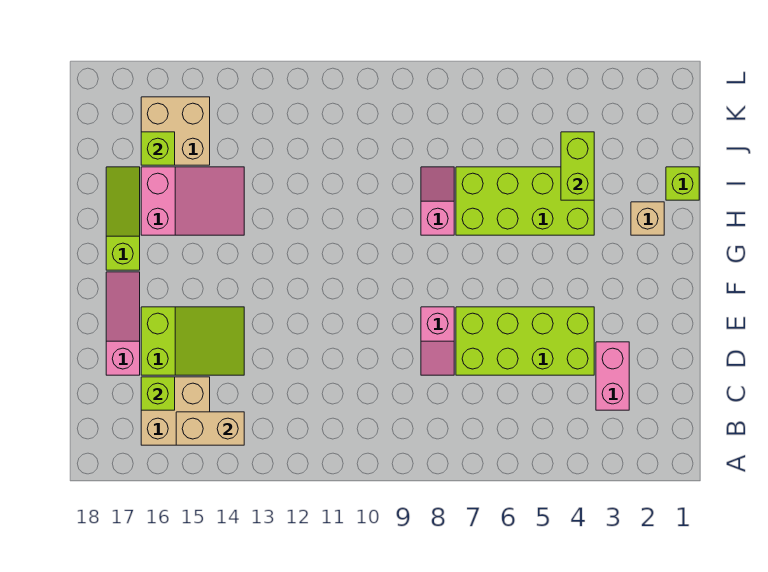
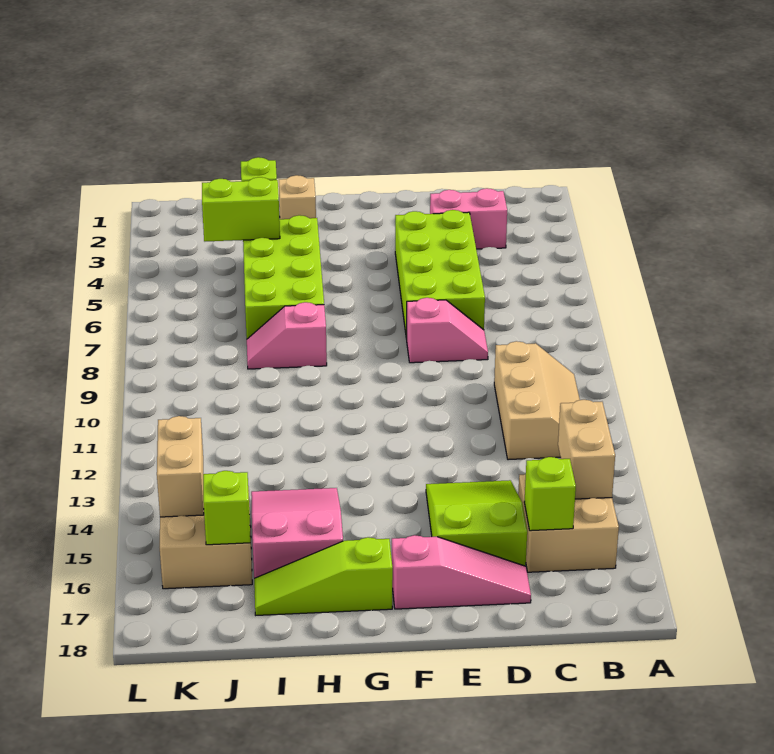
none -> tan slope B10:C12 level 1 top C
pink slope D17:F17 level 1 top D -> pink slope D17:F17 level 1 top F
none -> tan brick K14:K15 level 2

